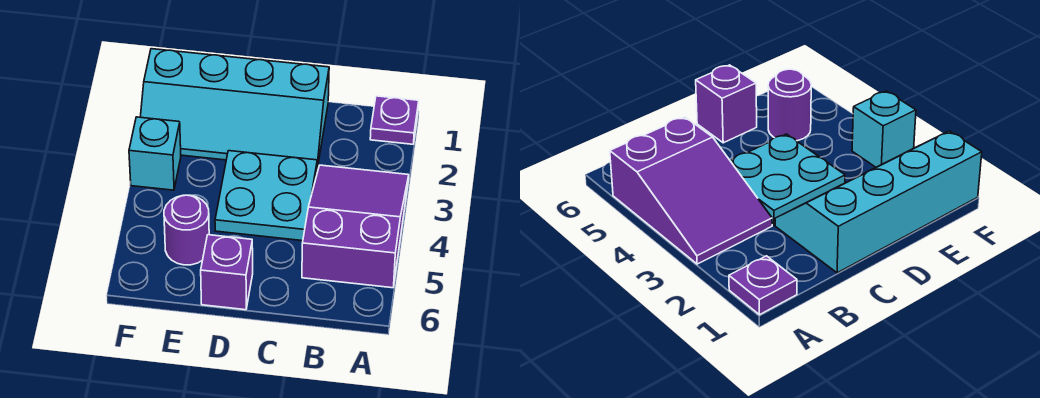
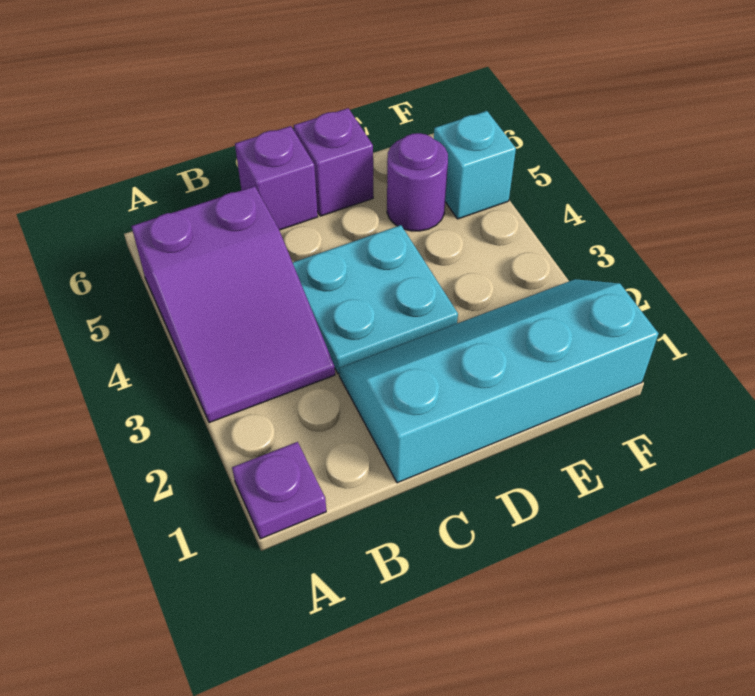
none -> purple brick C6 level 1
cyan brick F3 level 1 -> cyan brick F5 level 1

